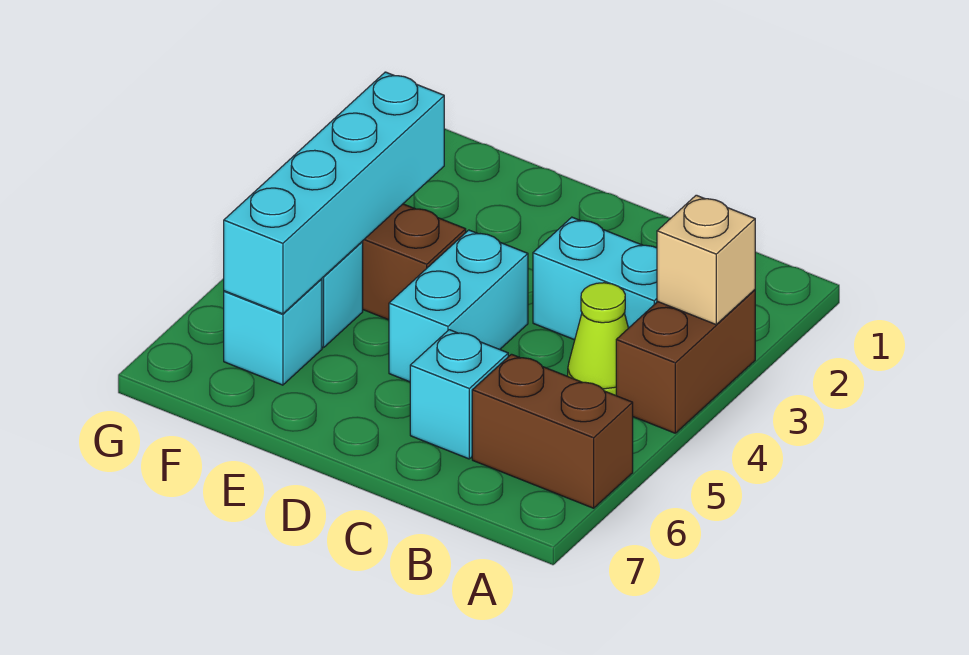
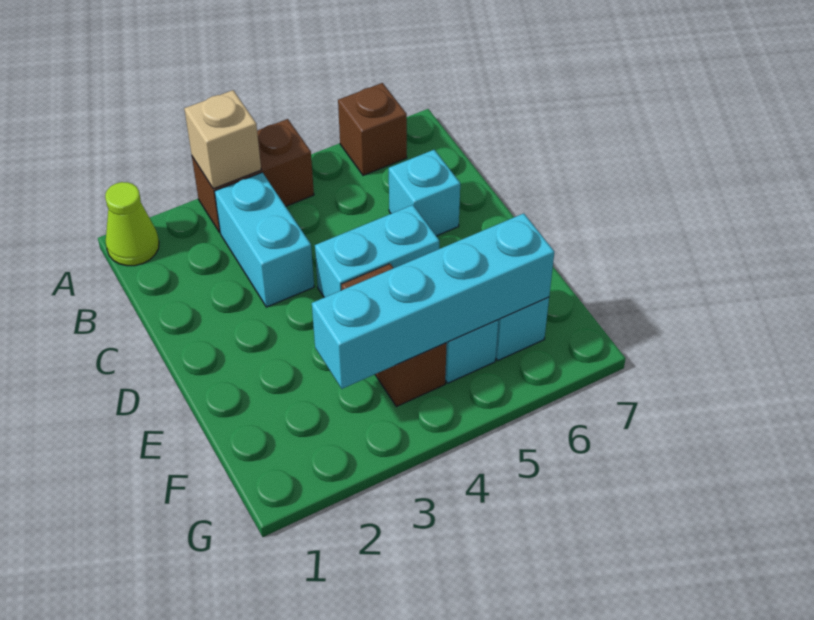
brown brick A6:B6 level 1 -> brown brick A6 level 1
lime cone B4 level 1 -> lime cone A1 level 1

